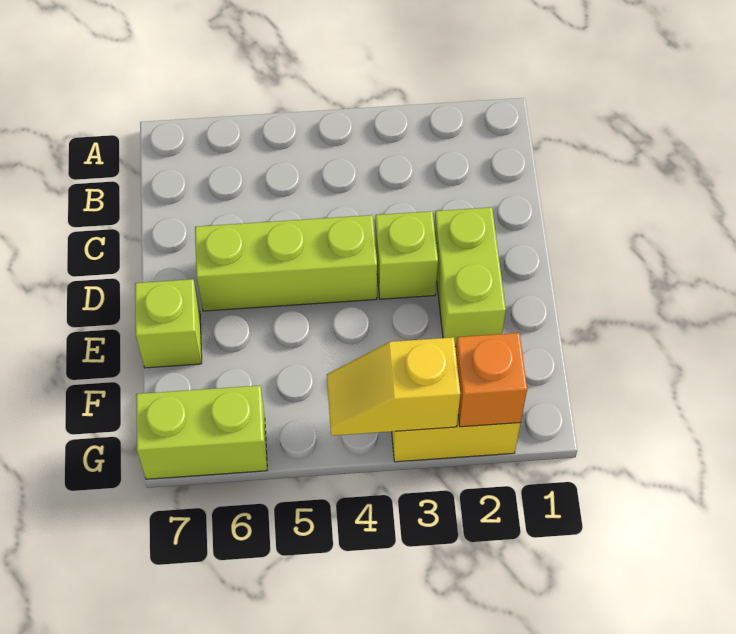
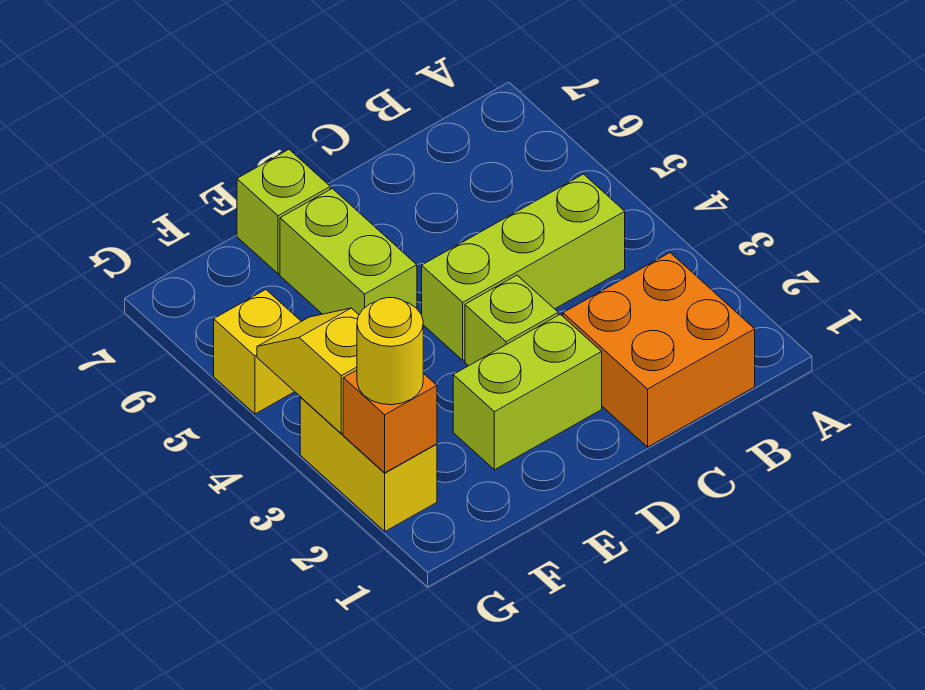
none -> orange brick B1:C2 level 1
lime brick D4:D6 level 1 -> lime brick B4:D4 level 1
none -> yellow round brick G2 level 3
none -> yellow brick G5 level 1
lime brick G6:G7 level 1 -> lime brick E5:E6 level 1

